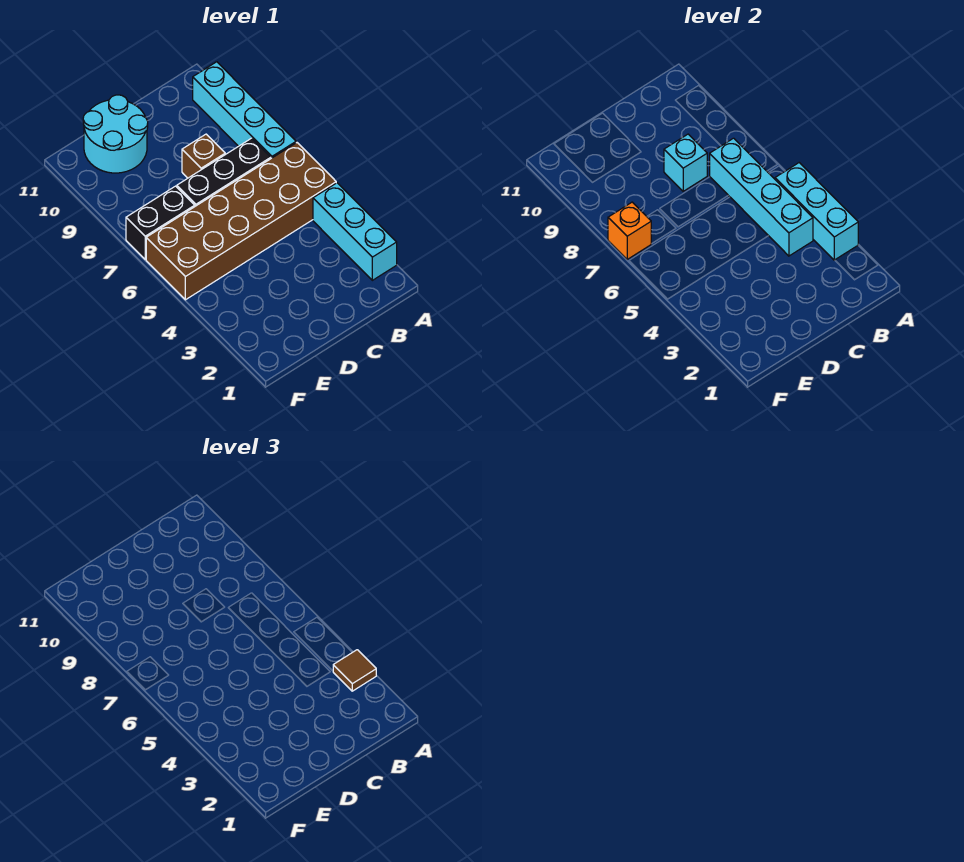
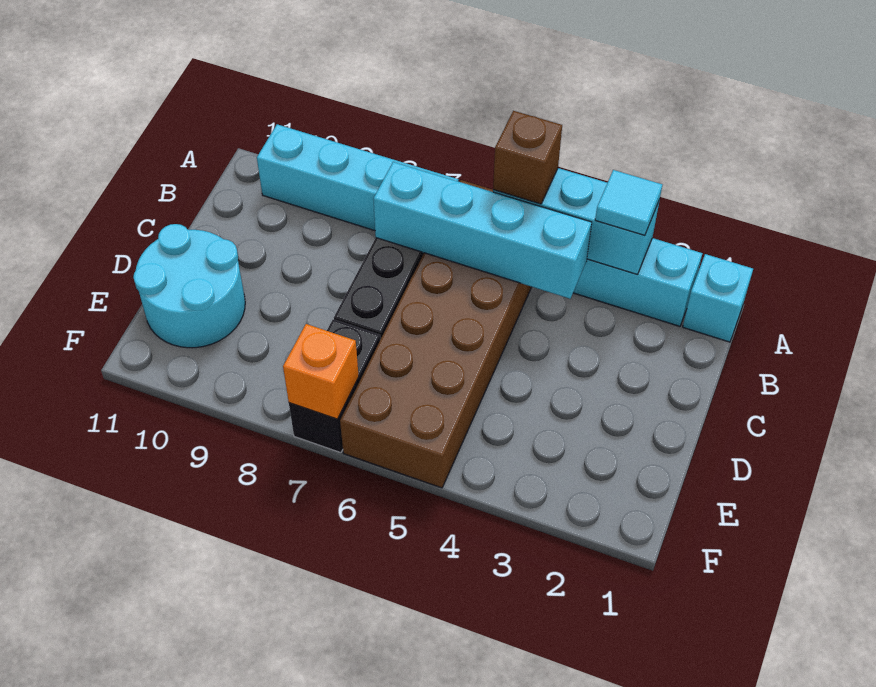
brown tile A3 level 3 -> cyan tile A3 level 3
brown brick C8 level 1 -> brown brick A5 level 3
cyan brick C8 level 2 -> cyan brick A1 level 1

